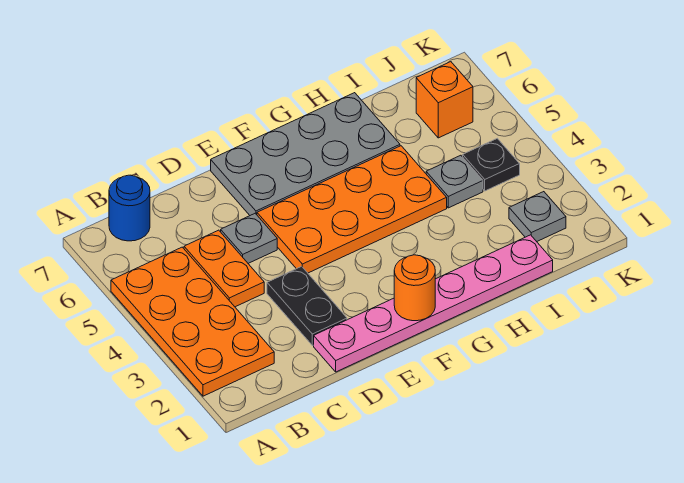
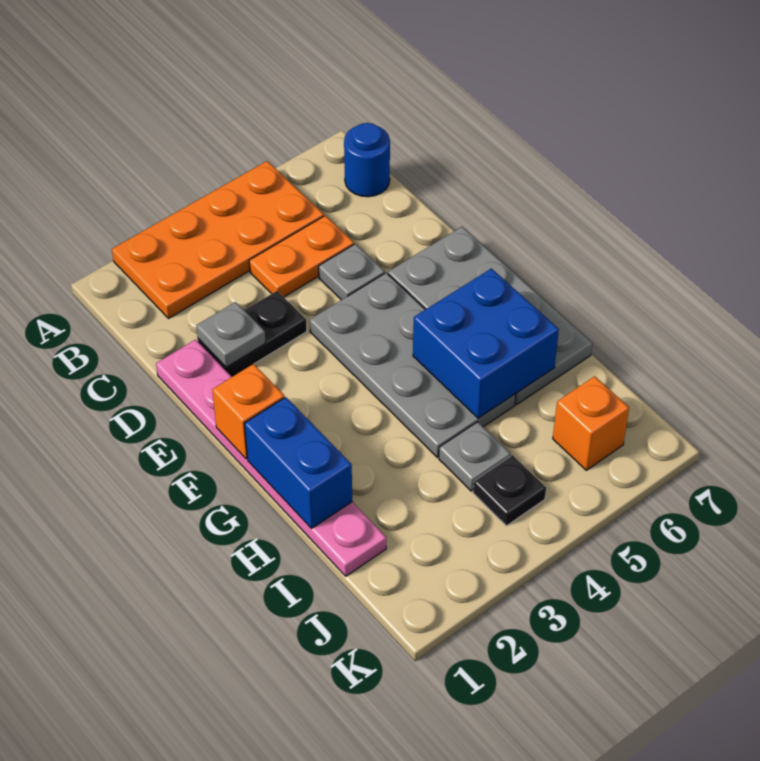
orange plate E4:H5 level 1 -> grey plate E4:H5 level 1
orange round brick F1 level 2 -> orange brick F1 level 2
none -> blue brick G1:H1 level 2
none -> blue brick G5:H6 level 2
grey plate J2 level 1 -> grey plate D2 level 2

